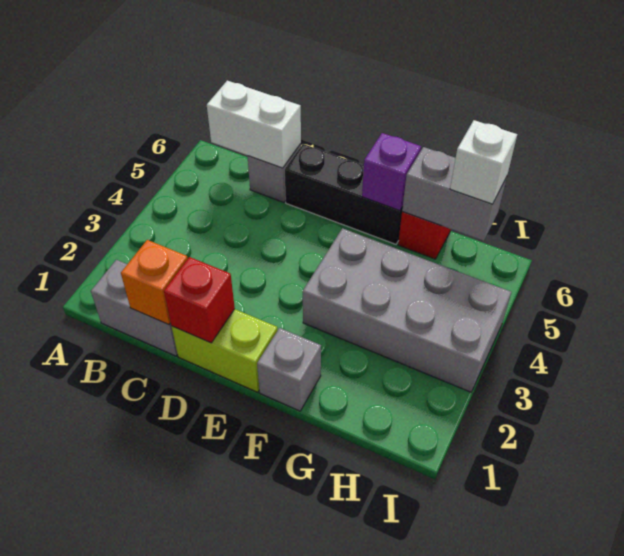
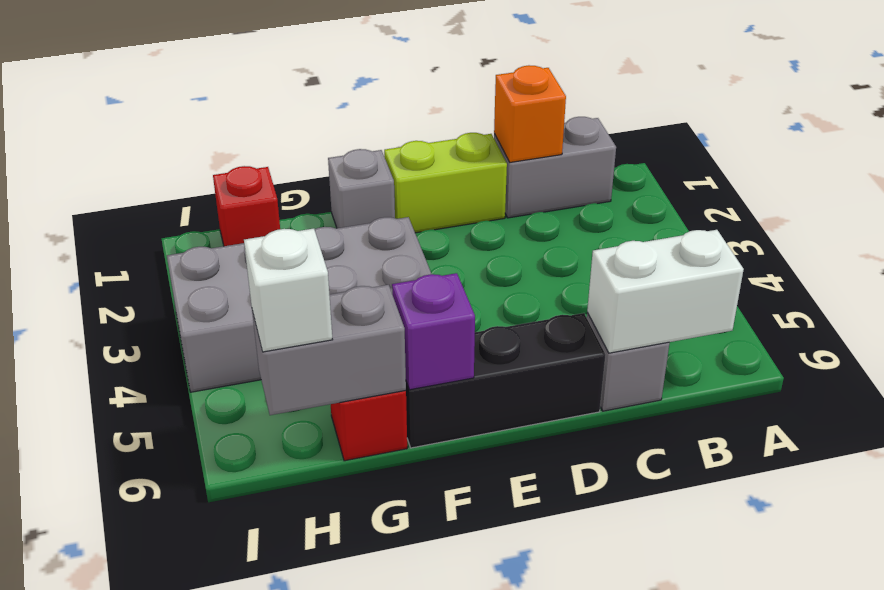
red brick D1 level 2 -> red brick H1 level 1

